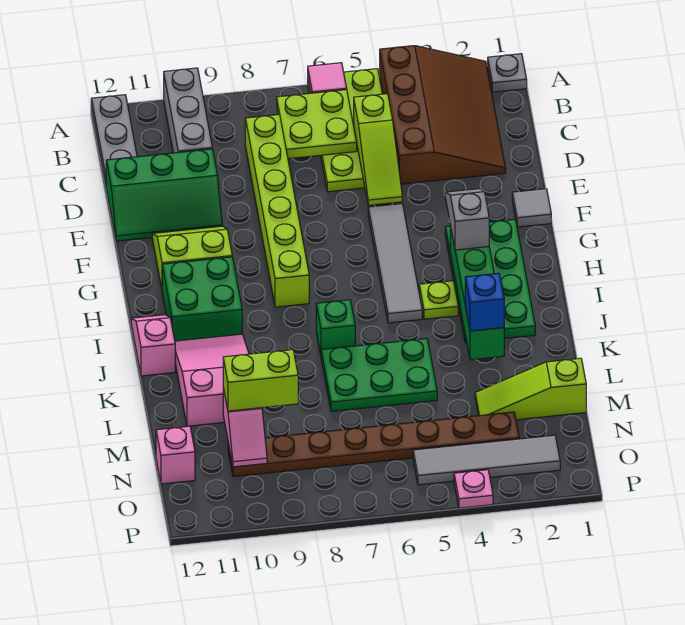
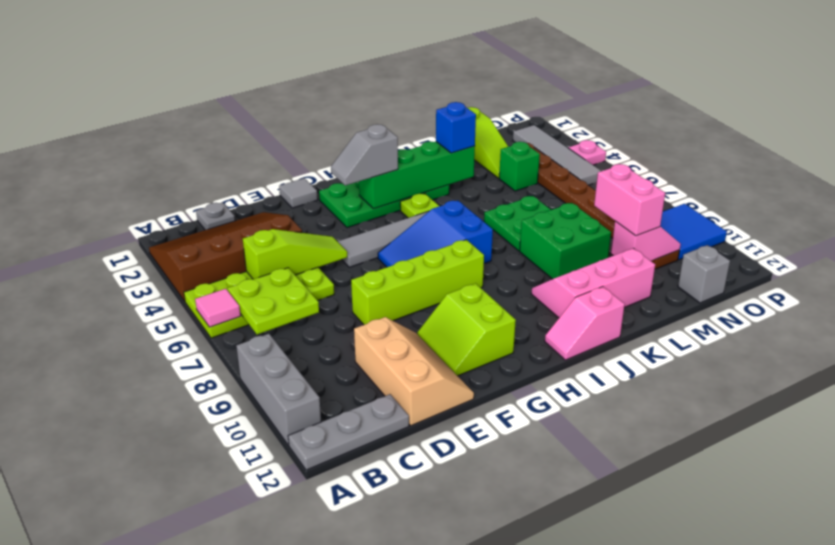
grey plate A1 level 1 -> grey plate C1 level 1
grey brick A10:C10 level 1 -> grey brick A9:A11 level 1
lime brick C8:H8 level 1 -> lime brick E8:H8 level 1
green slope D10:E12 level 1 top D -> tan slope D10:E12 level 1 top D
none -> blue slope G6:I7 level 1 top I
green brick H10:I11 level 1 -> green brick K8:L9 level 1
green brick J7 level 1 -> green brick M4 level 1
pink slope J10:L11 level 1 top L -> pink slope J10:L11 level 1 top 11
green plate K5:L7 level 1 -> green plate K6:L7 level 1
lime brick M9:M10 level 3 -> pink brick M9:M10 level 3
pink brick N12 level 1 -> grey brick N12 level 1
none -> blue tile O9:P10 level 1

